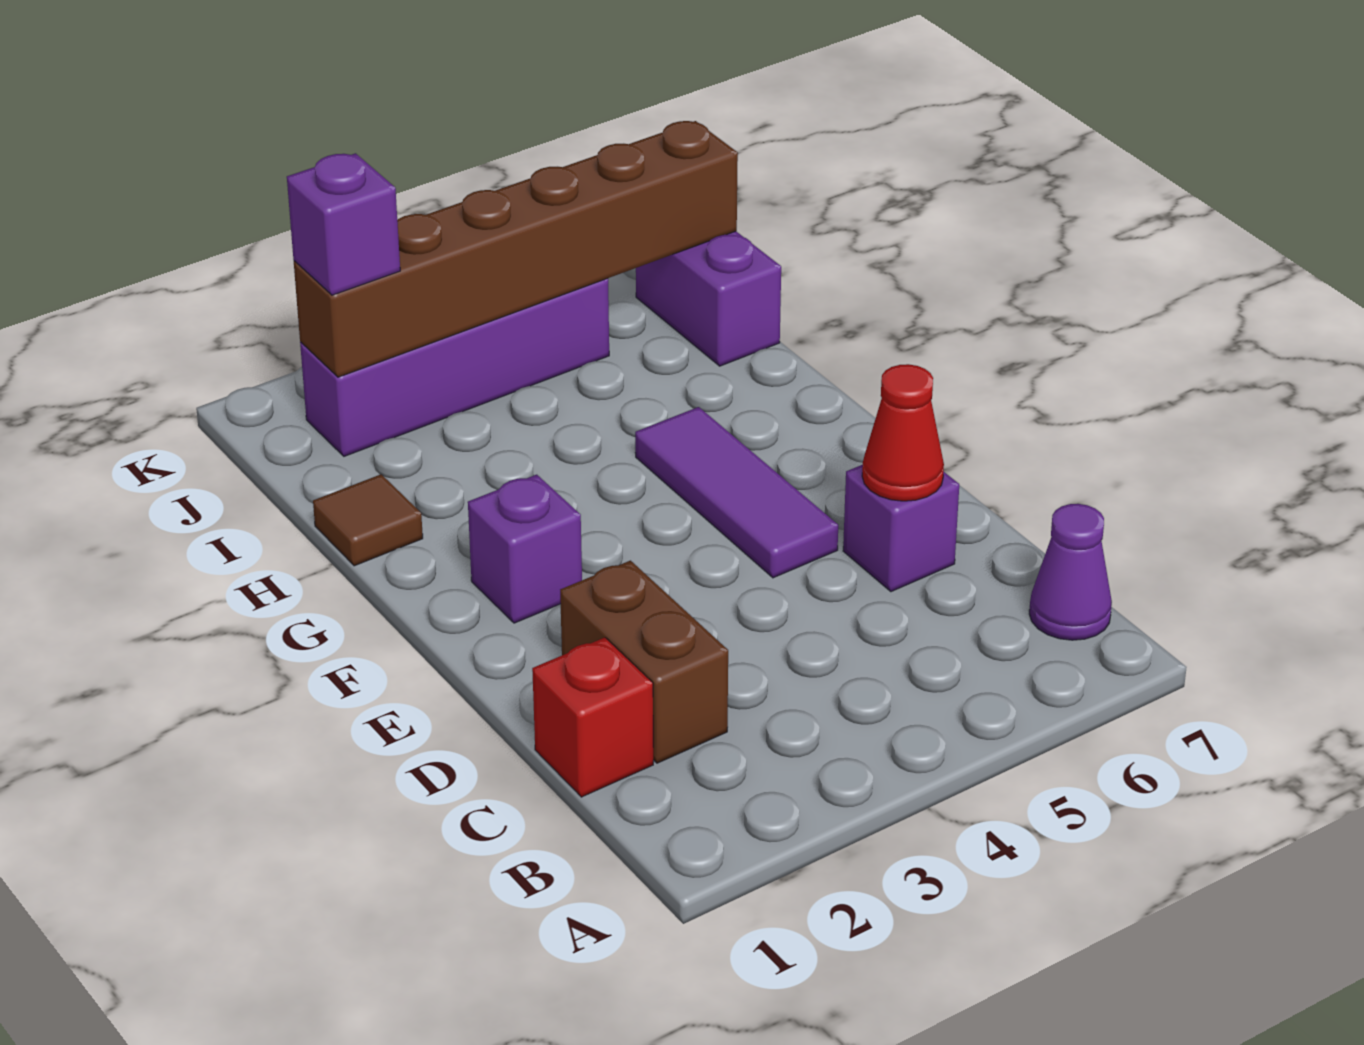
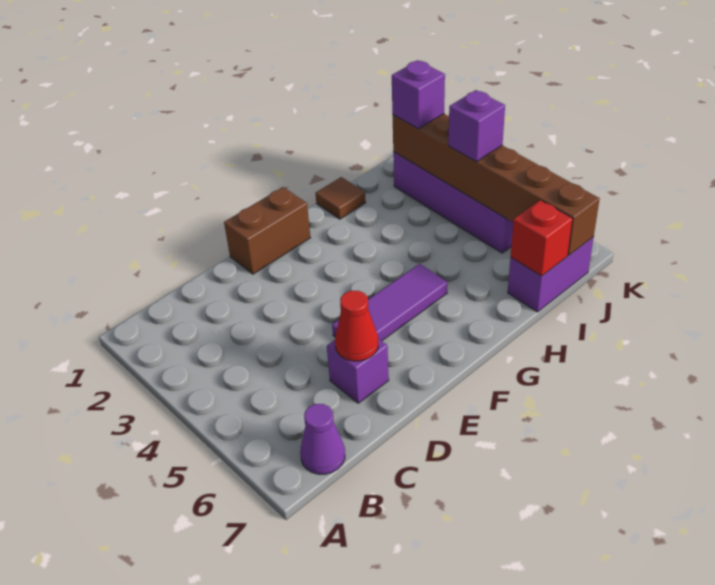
red brick C1 level 1 -> red brick I7 level 2
brown brick C2:D2 level 1 -> brown brick E1:F1 level 1
purple brick F2 level 1 -> purple brick J4 level 3

